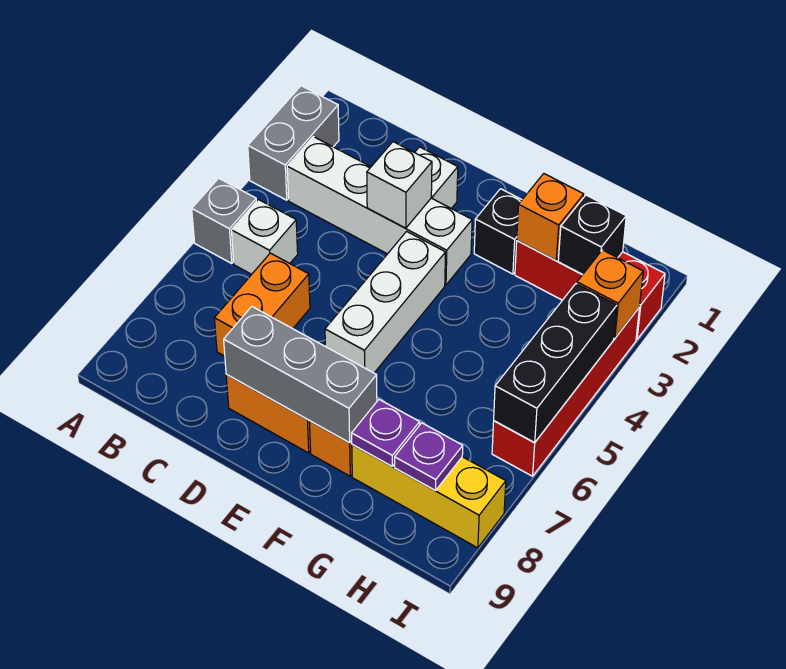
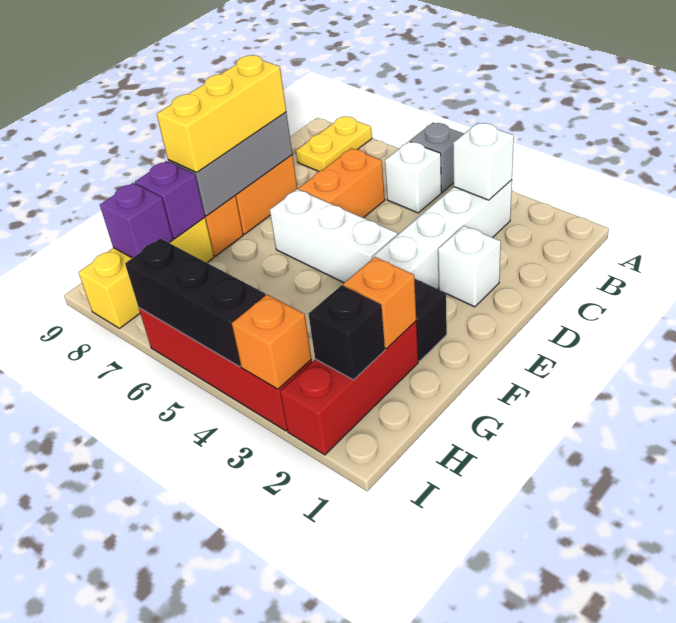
grey brick A2:A3 level 1 -> none
none -> yellow plate A8:B8 level 1
orange brick C6:C7 level 1 -> orange brick C6:D6 level 1
white brick D3 level 2 -> white brick B3 level 2
none -> yellow brick D8:F8 level 3
purple plate G8 level 2 -> purple brick G8 level 2
purple plate H8 level 2 -> purple brick H8 level 2

